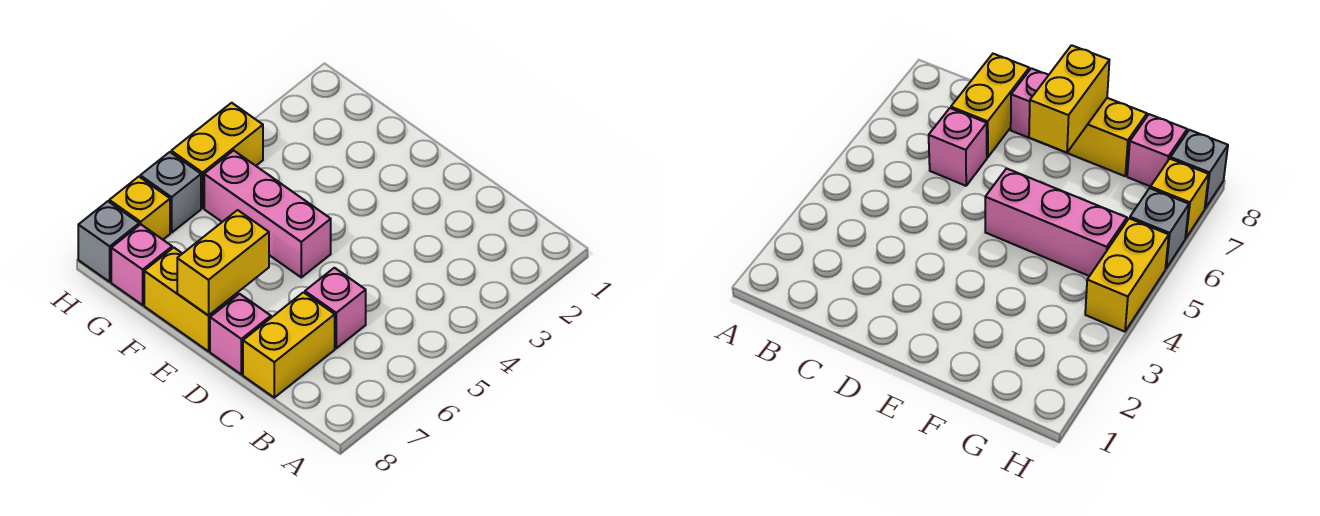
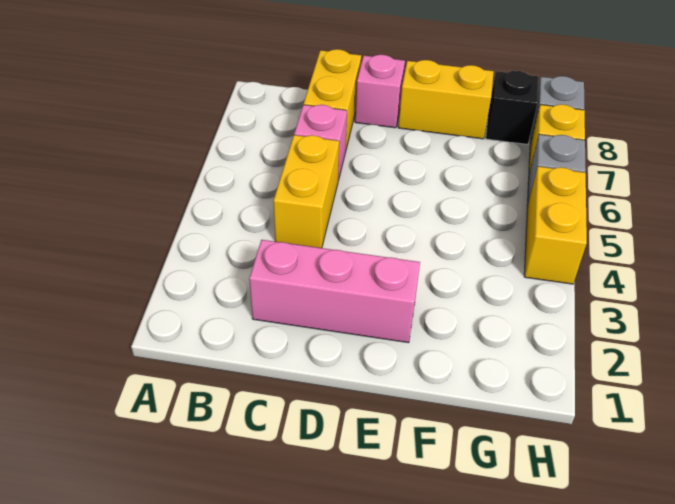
pink brick E5:G5 level 1 -> pink brick C2:E2 level 1
yellow brick E7:E8 level 2 -> yellow brick C4:C5 level 1
pink brick G8 level 1 -> black brick G8 level 1

